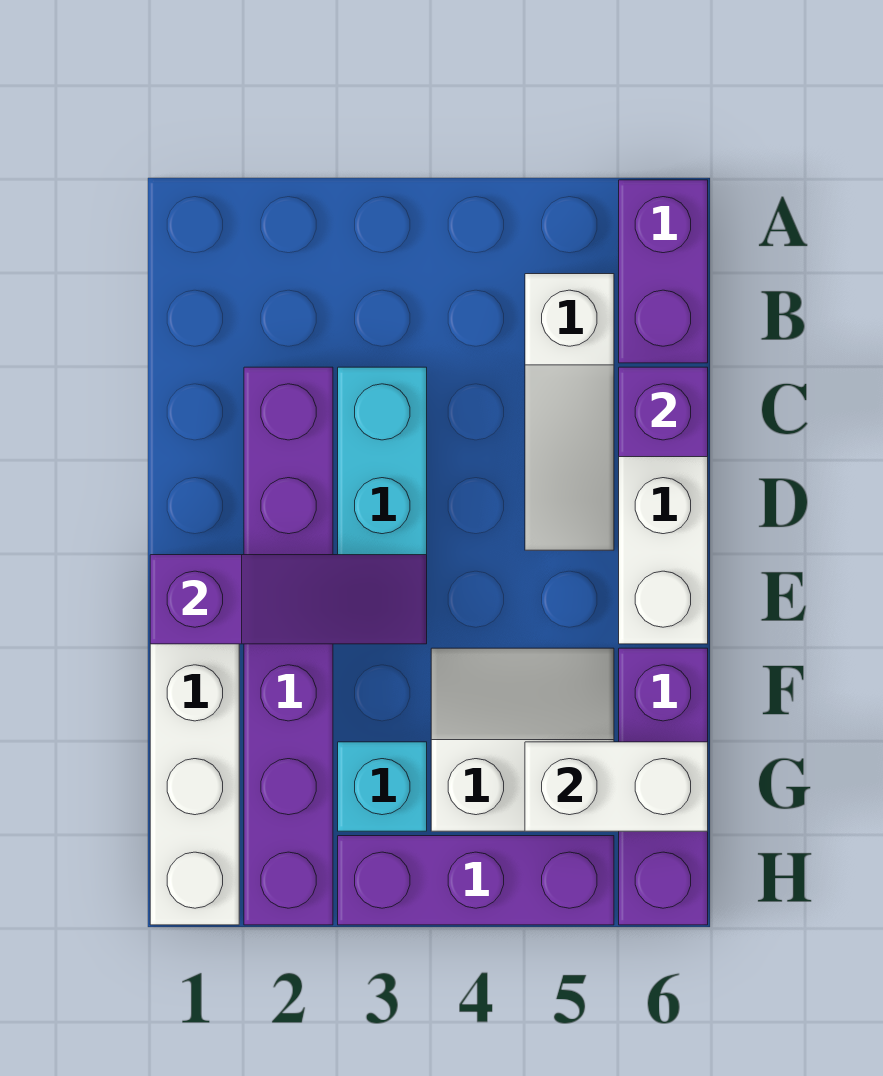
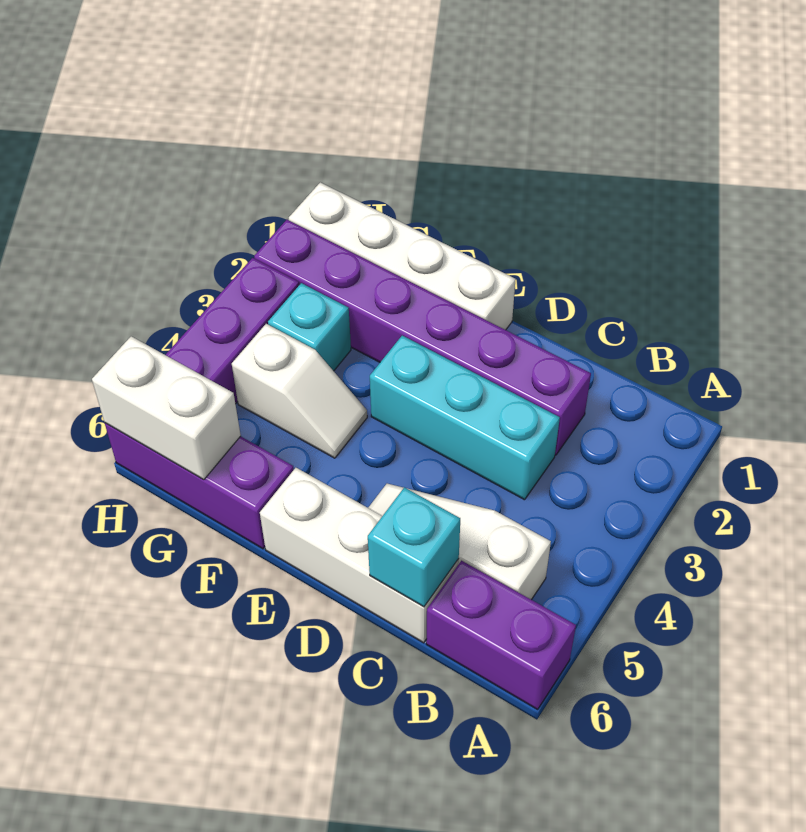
purple brick C6 level 2 -> cyan brick C6 level 2
purple slope E1:E3 level 2 top 1 -> none
white slope F4:G5 level 1 top G -> white slope F4:G4 level 1 top G
white brick G5:G6 level 2 -> white brick G6:H6 level 2

